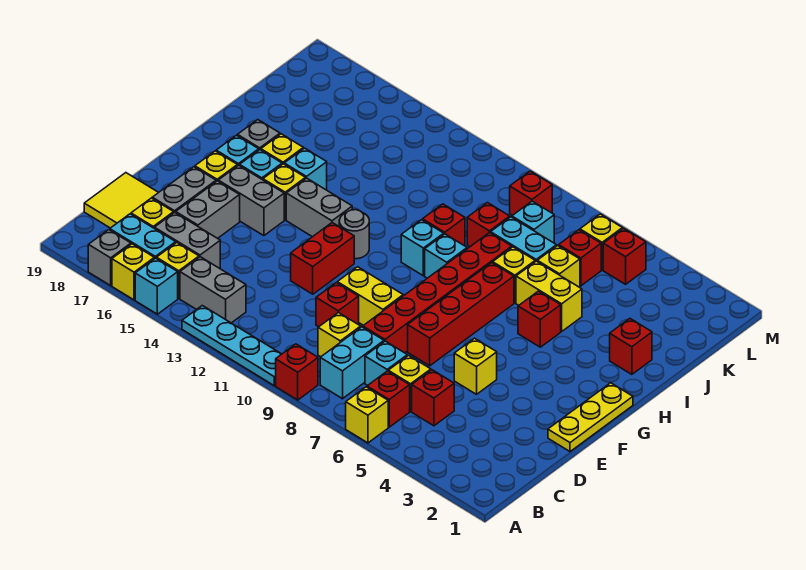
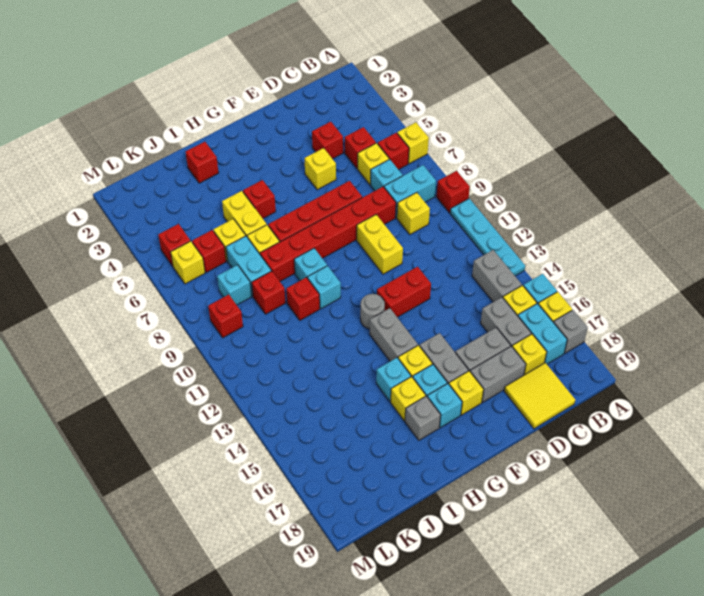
red brick D10 level 1 -> red brick D4 level 1
yellow plate E1:G1 level 1 -> none

